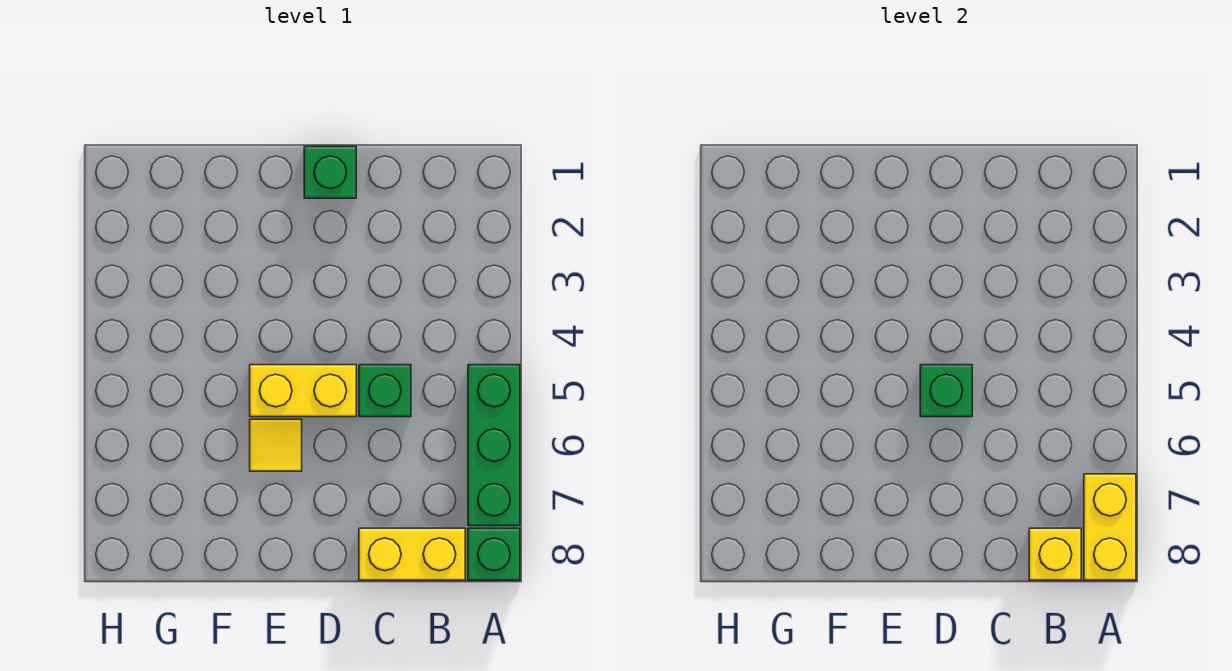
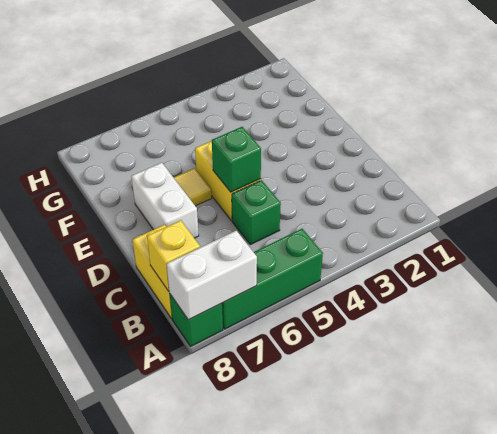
yellow brick A7:A8 level 2 -> white brick A7:A8 level 2
green brick D1 level 1 -> none
none -> white brick D7:E7 level 1

